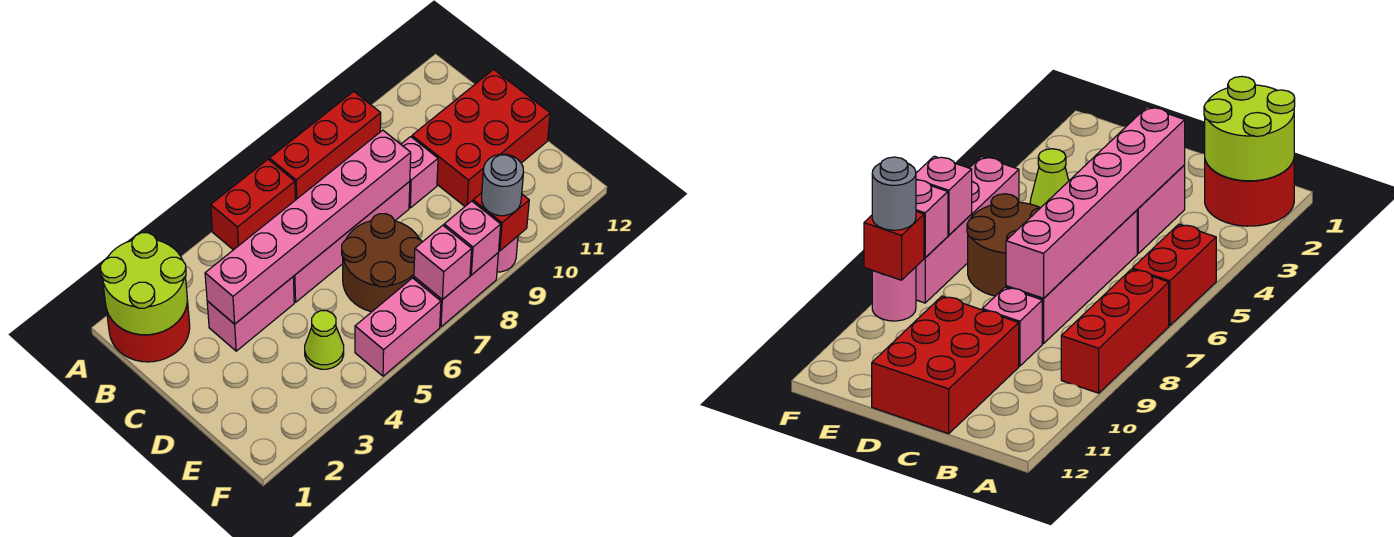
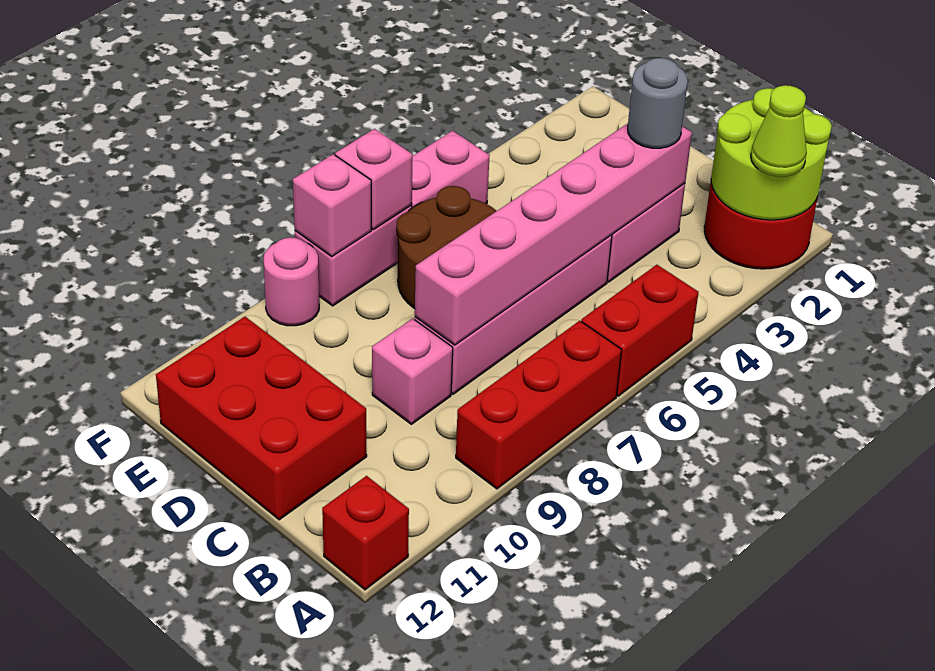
red brick C10:D12 level 1 -> red brick C11:E12 level 1
lime cone E4 level 1 -> lime cone A2 level 3
red brick F9 level 2 -> red brick A12 level 1
grey round brick F9 level 3 -> grey round brick C3 level 3

